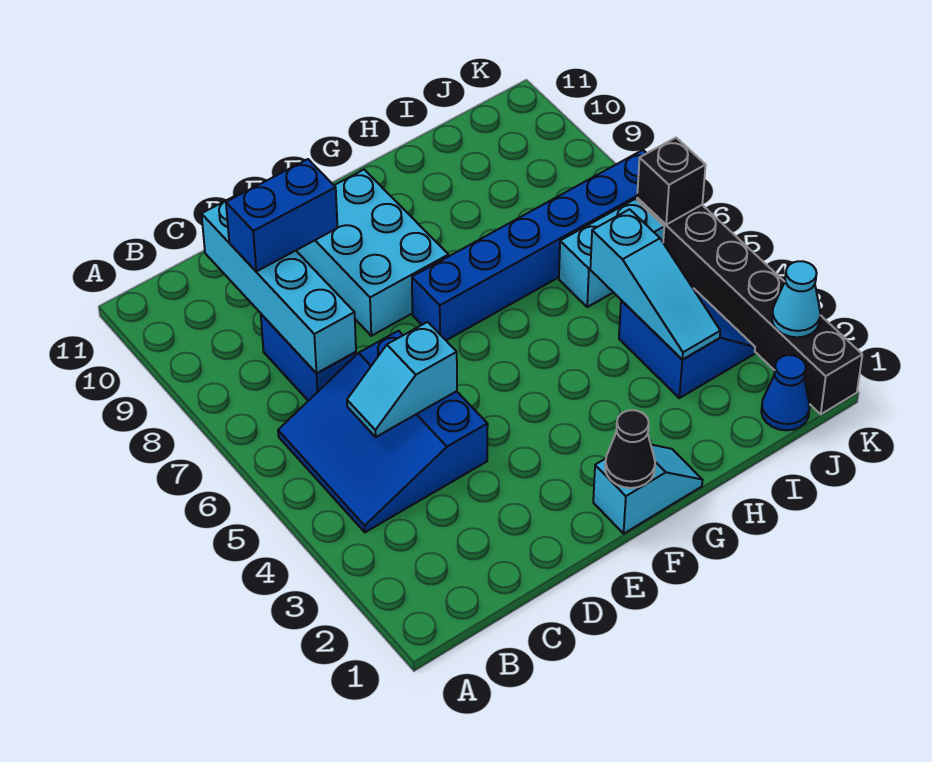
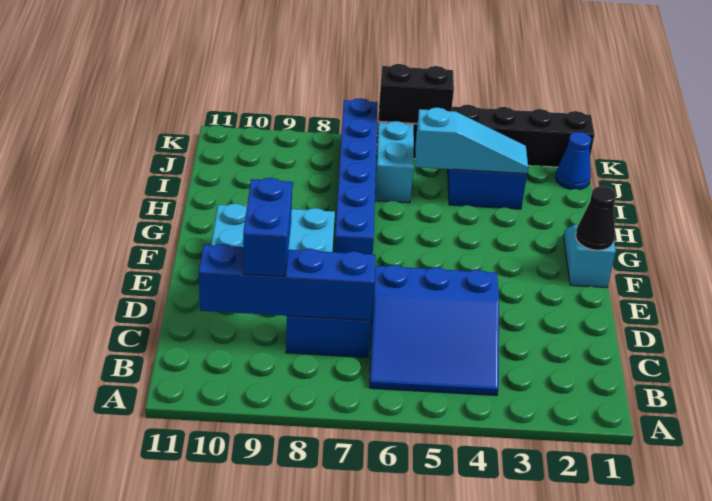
cyan slope C5:D5 level 2 top D -> none
cyan brick C7:C10 level 2 -> blue brick C7:C10 level 2
cyan cone K2 level 2 -> none
black brick K6 level 2 -> black brick K5:K6 level 2

